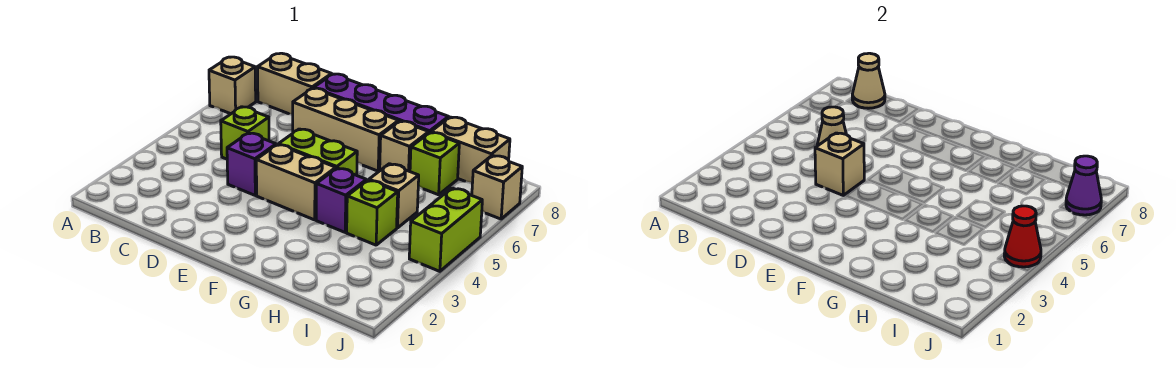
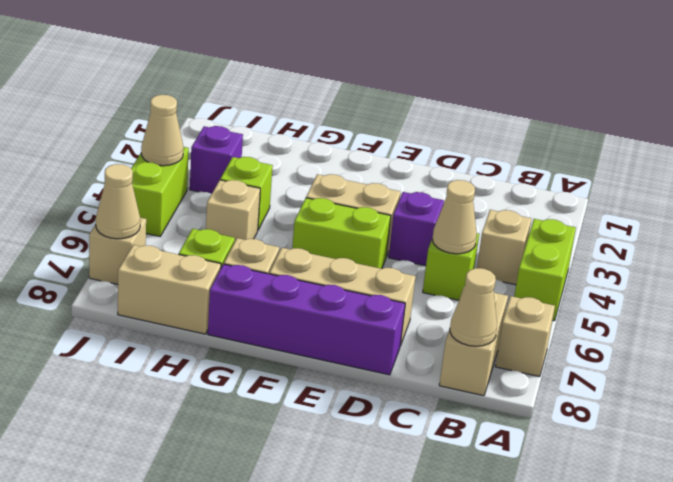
none -> lime brick A4:A5 level 1
tan brick B8:C8 level 1 -> tan brick B7:B8 level 1
tan brick D4 level 2 -> tan brick B4 level 1
purple brick G4 level 1 -> purple brick I3 level 1
red cone J4 level 2 -> tan cone J4 level 2
purple cone J7 level 2 -> tan cone J7 level 2

